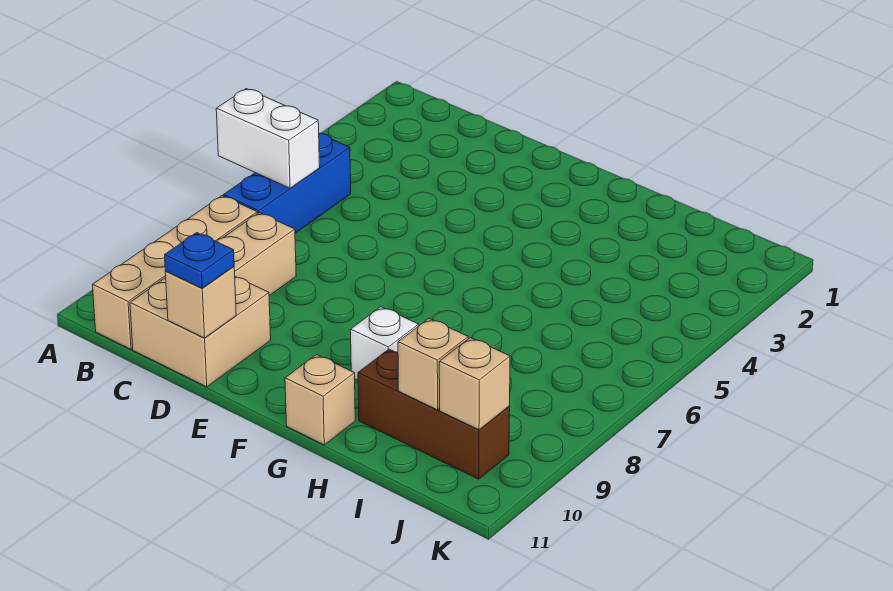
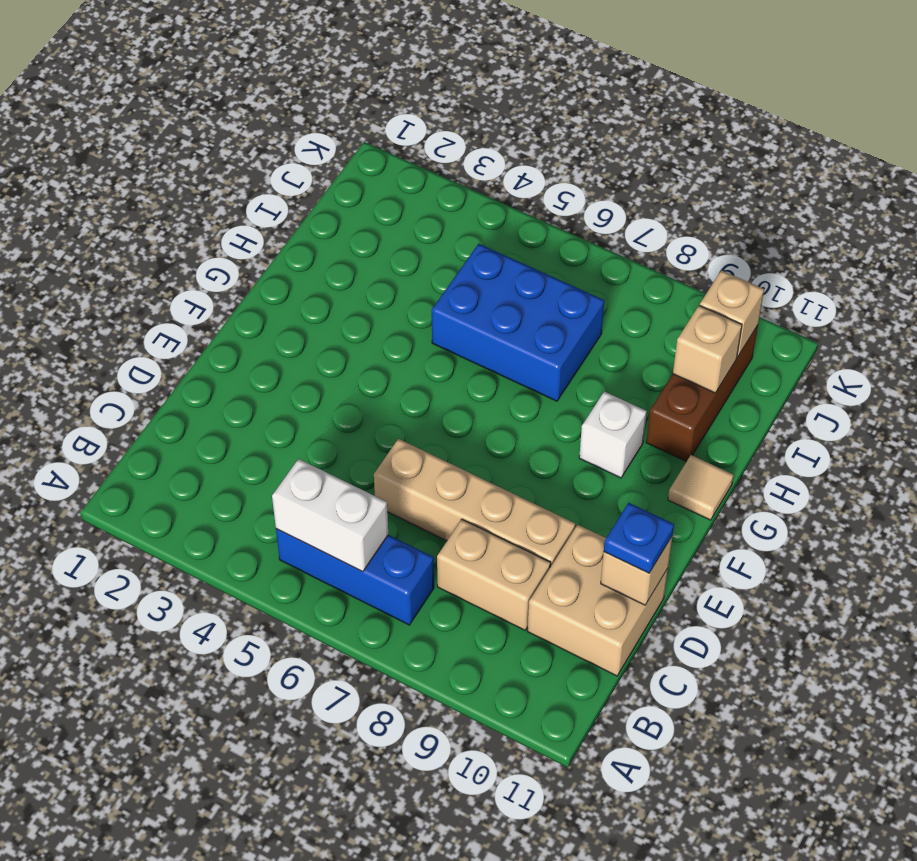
white brick A6:B6 level 2 -> white brick B5:B6 level 2
tan brick B8:B11 level 1 -> tan brick D6:D9 level 1
tan brick G11 level 1 -> tan tile G11 level 1
none -> blue brick H5:I7 level 1

